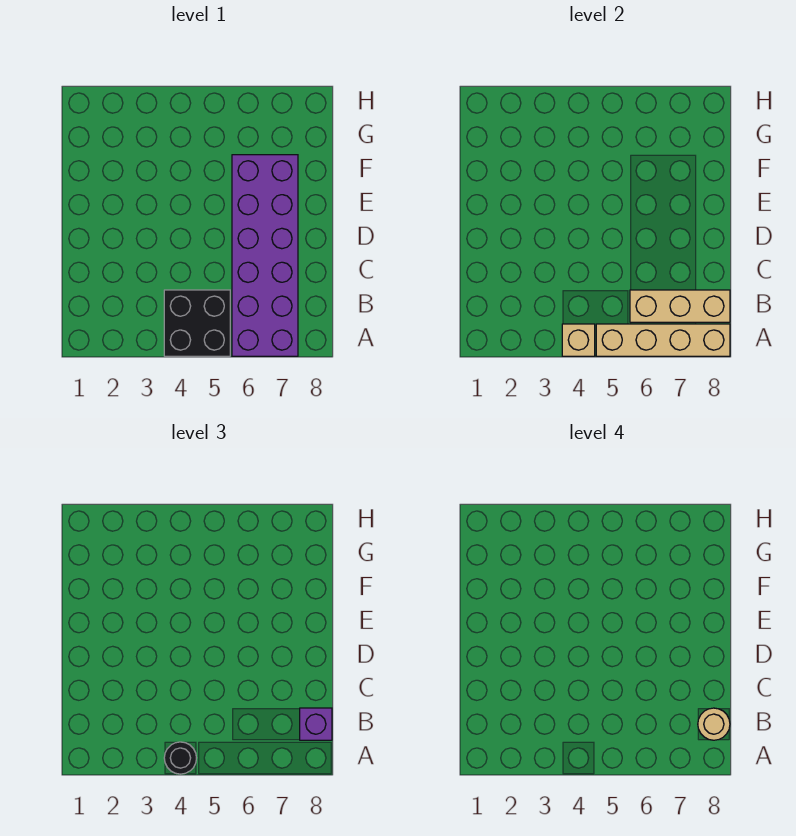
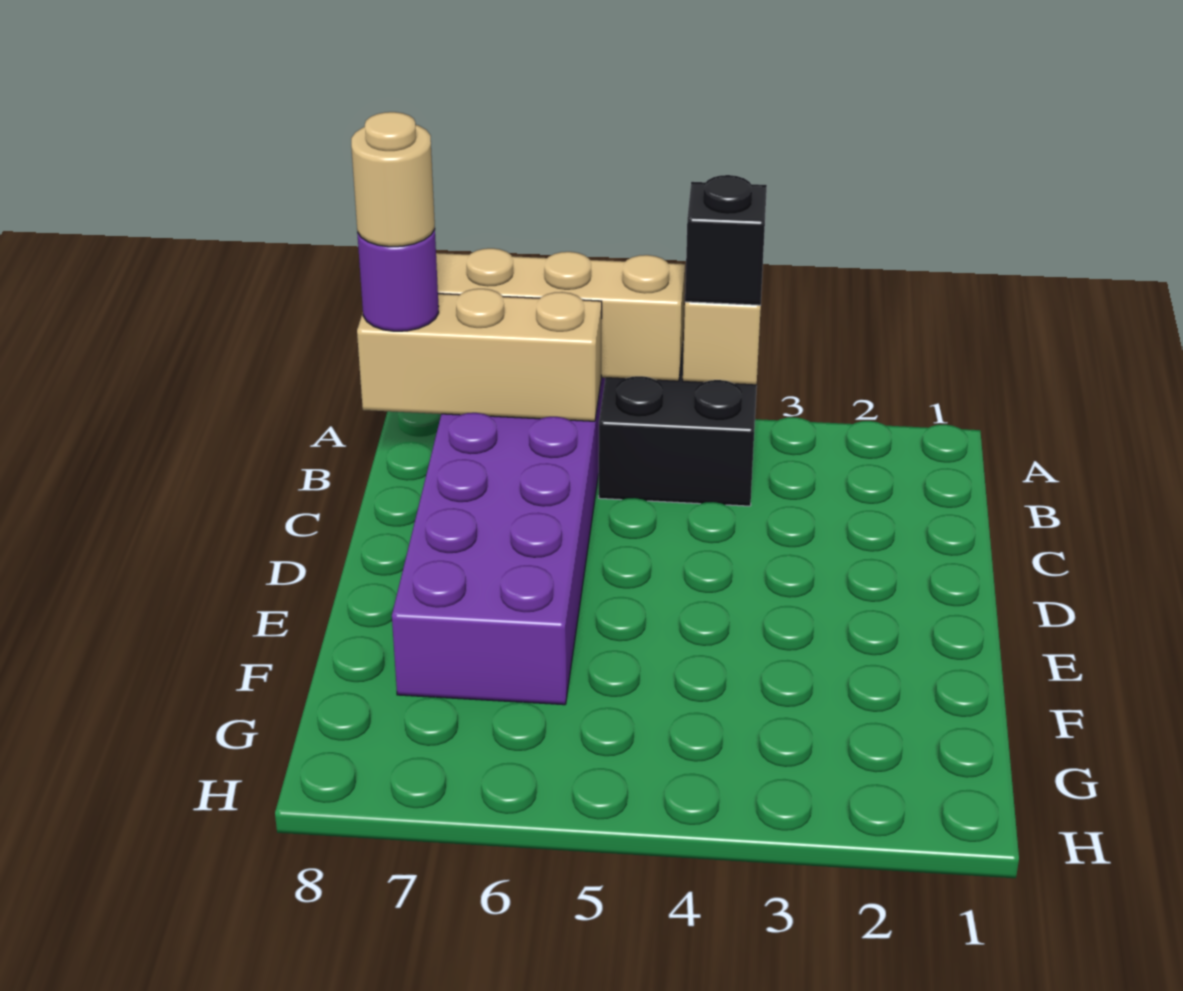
black round brick A4 level 3 -> black brick A4 level 3
purple brick B8 level 3 -> purple round brick B8 level 3

